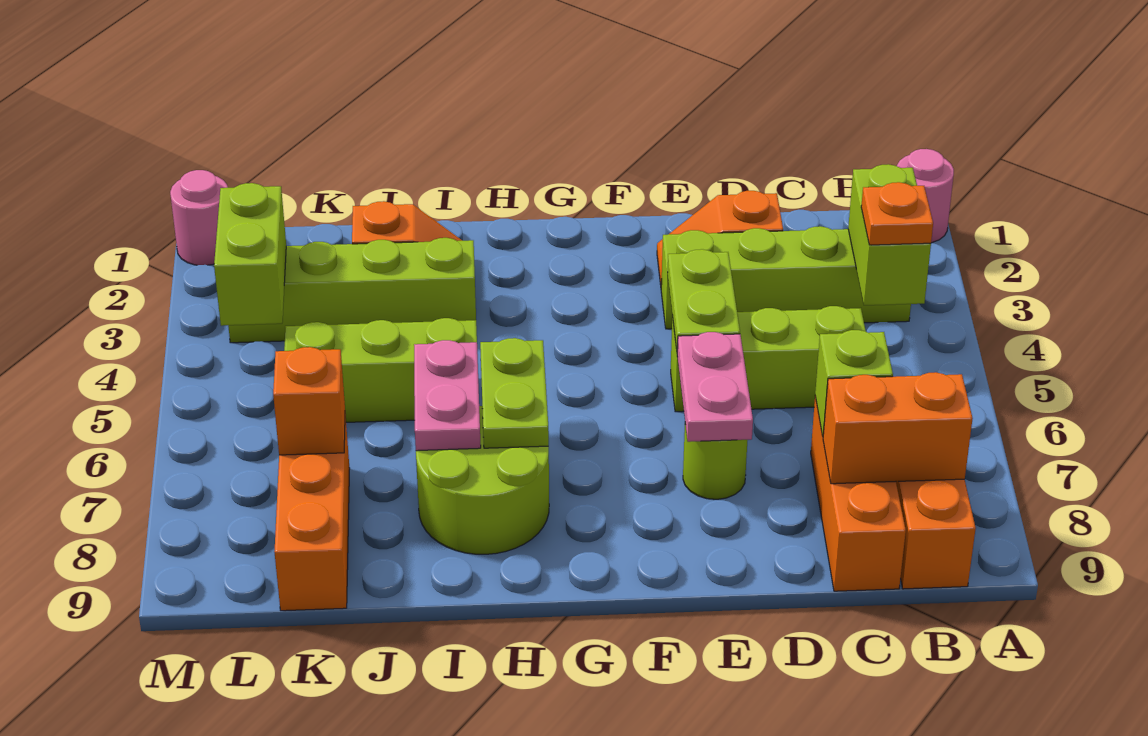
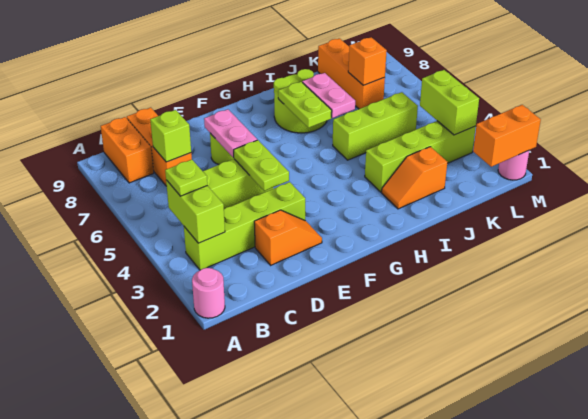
orange plate B4 level 3 -> lime plate B4 level 3
orange brick B8:C8 level 2 -> orange brick L1:M1 level 2

